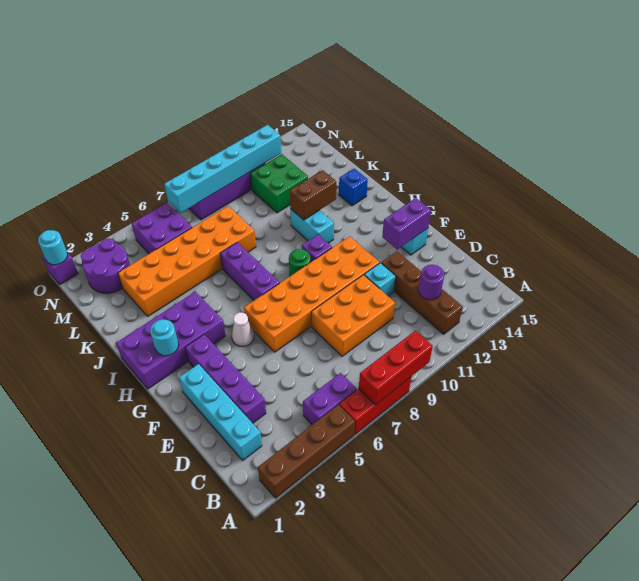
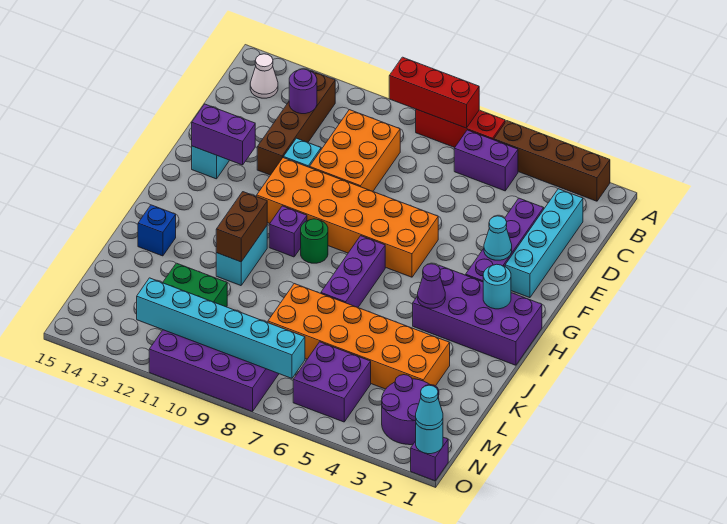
orange brick D8:E10 level 1 -> orange brick C9:E10 level 1
none -> cyan cone F3 level 2
white cone G5 level 1 -> white cone B14 level 1
none -> purple cone I4 level 2
brown brick J11:J12 level 2 -> brown brick I11:J11 level 2
none -> cyan cone O1 level 3

